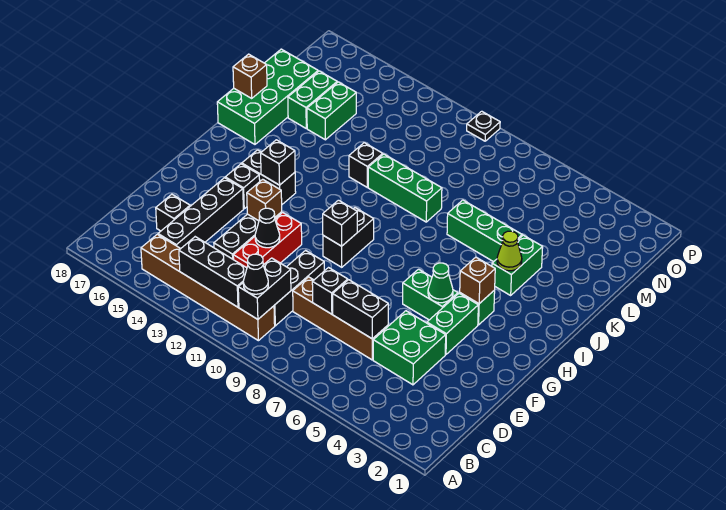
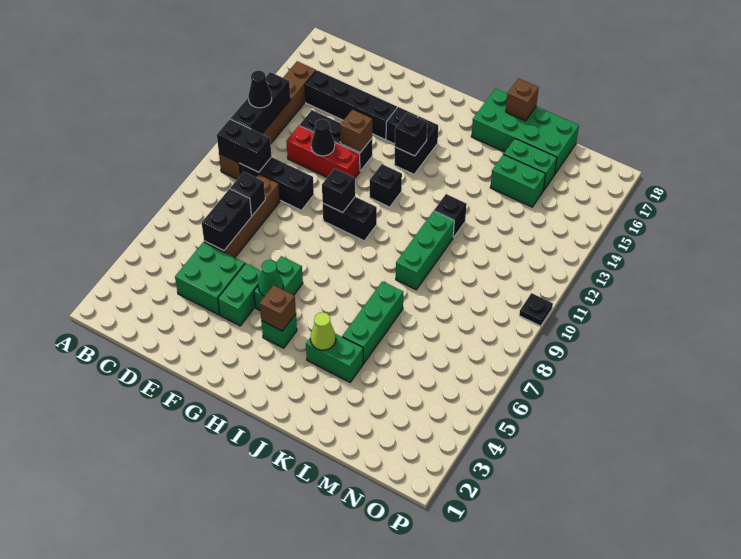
black cone B10 level 3 -> black cone B12 level 3
black brick D16 level 1 -> black brick H12 level 1
green brick F4:G4 level 1 -> green brick F4:F5 level 1

